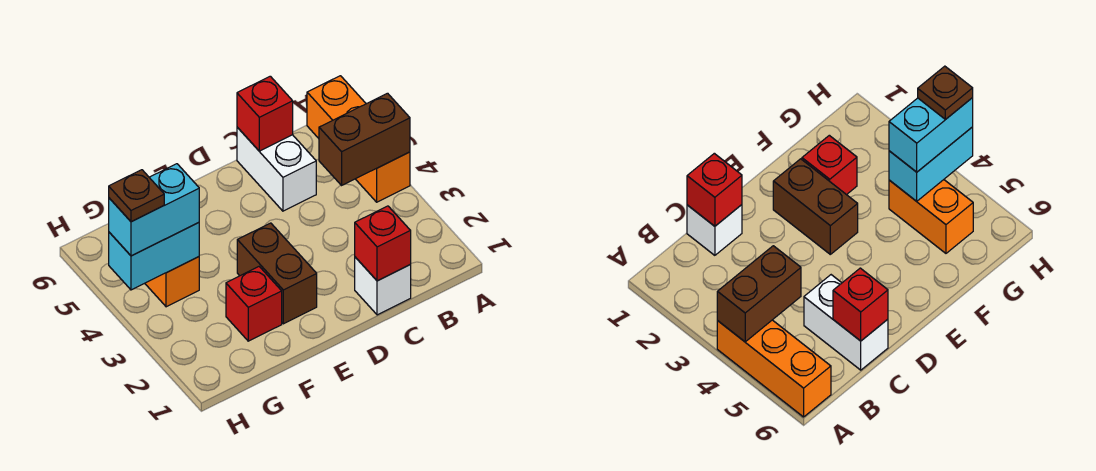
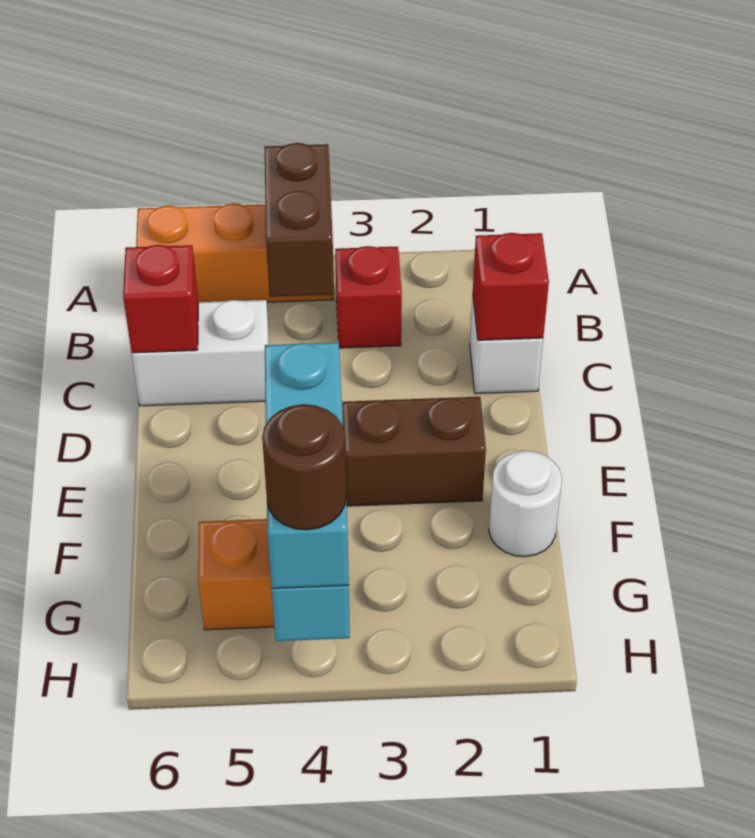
none -> white round brick F1 level 1
red brick F2 level 1 -> red brick B3 level 1
cyan brick G4:H4 level 3 -> cyan brick F4:H4 level 3
brown plate H4 level 4 -> brown round brick H4 level 4

